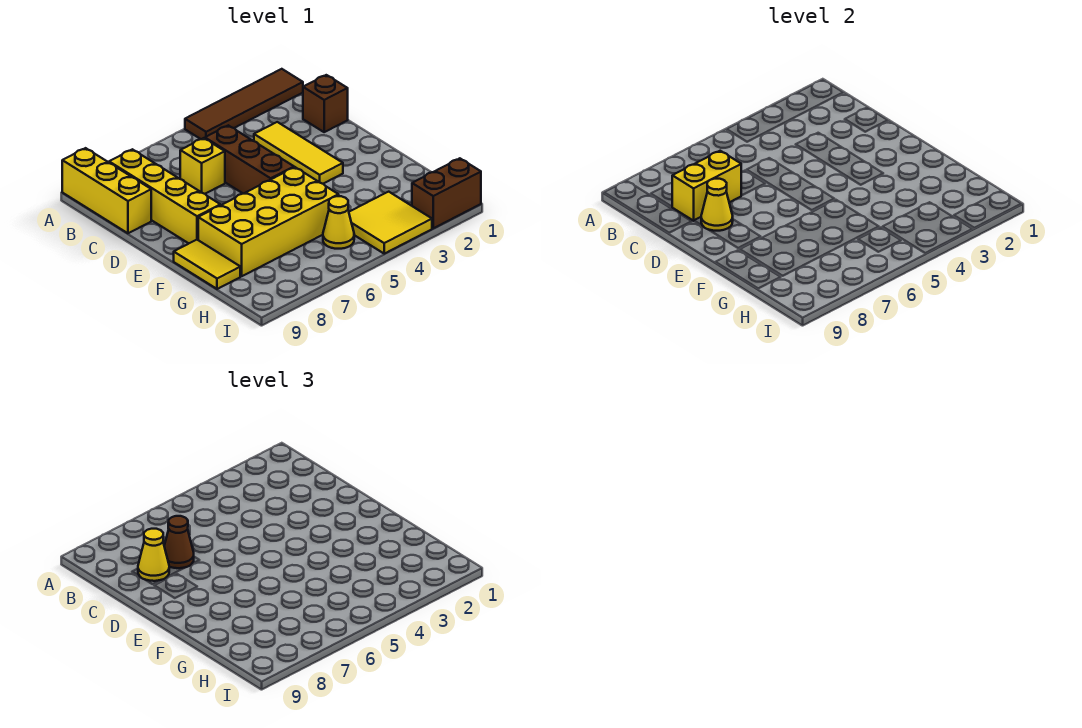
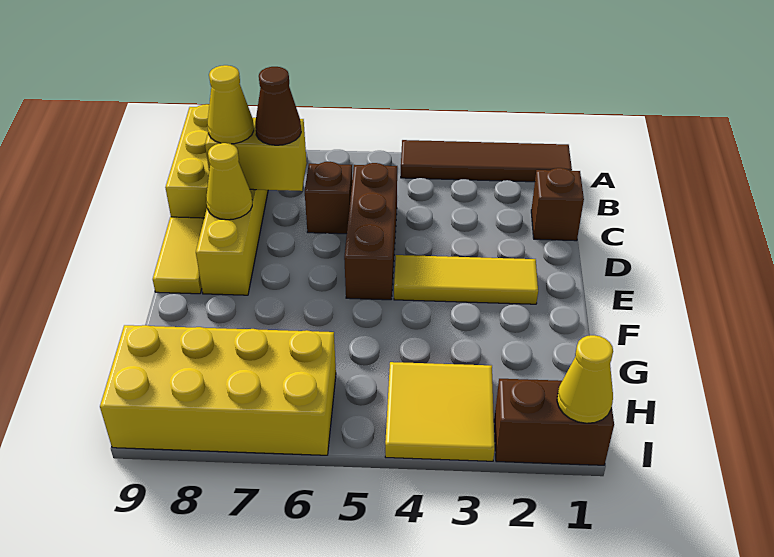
yellow tile C3:E3 level 1 -> yellow tile E2:E4 level 1
yellow brick C6 level 1 -> brown brick C6 level 1
yellow brick F5:G8 level 1 -> yellow brick H6:I9 level 1
yellow tile F9:G9 level 1 -> yellow tile D9:E9 level 1
yellow cone H5 level 1 -> yellow cone I1 level 2

